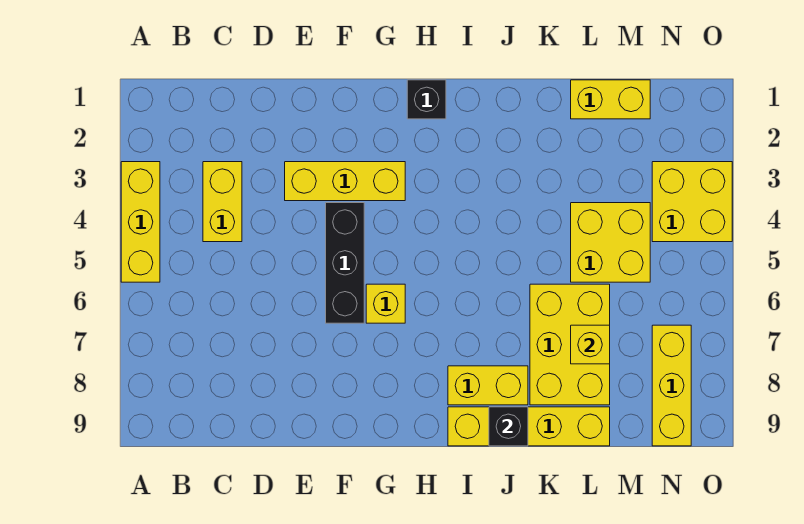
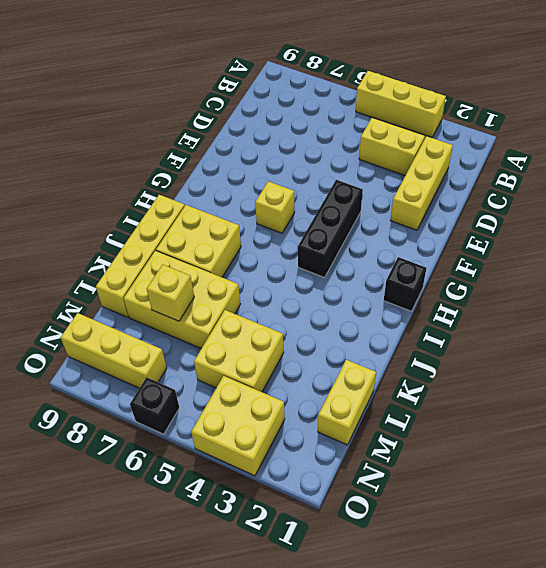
yellow brick E3:G3 level 1 -> yellow brick C2:E2 level 1
black brick F4:F6 level 1 -> black brick F4:H4 level 1
yellow brick I8:J8 level 1 -> yellow brick I7:J8 level 1
black brick J9 level 2 -> black brick O6 level 1

